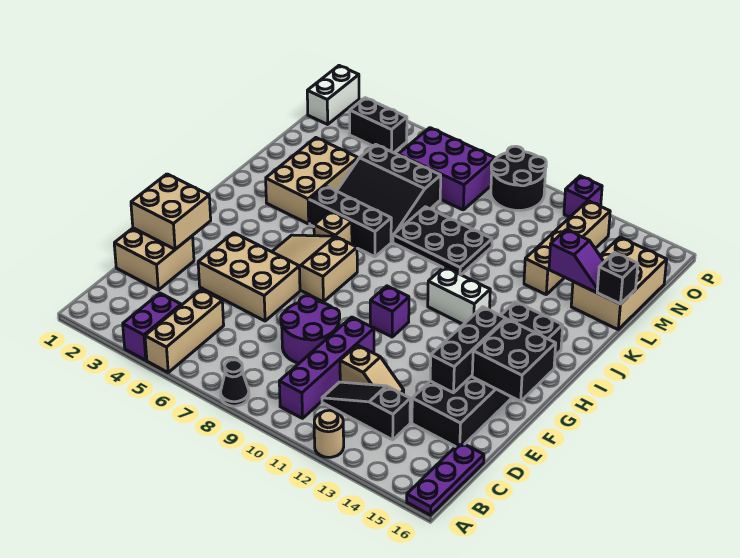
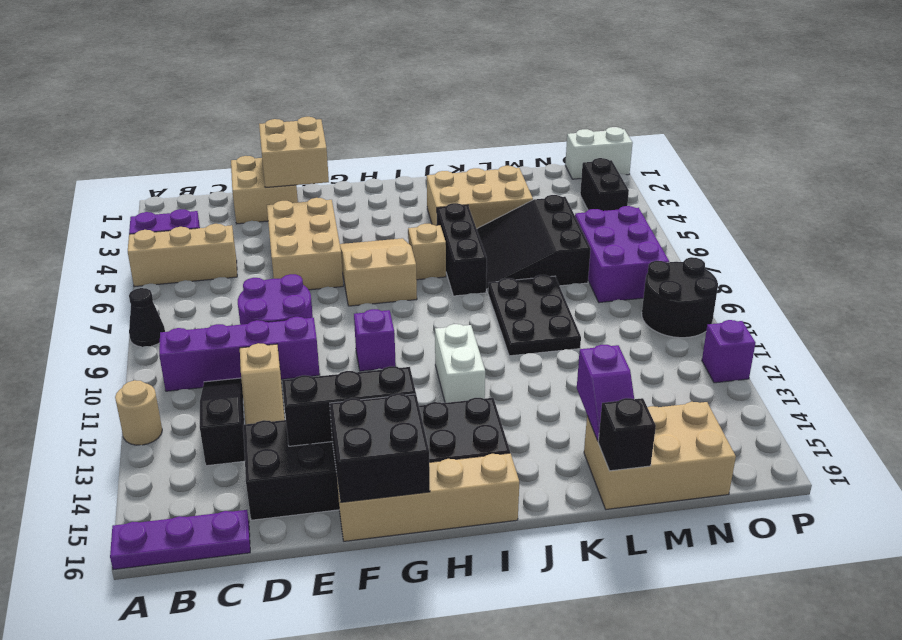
tan brick L13:O13 level 1 -> tan brick F16:I16 level 1

